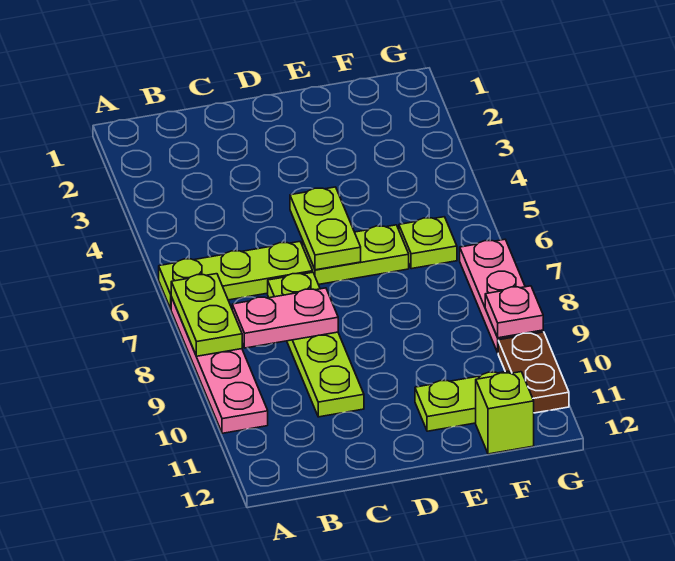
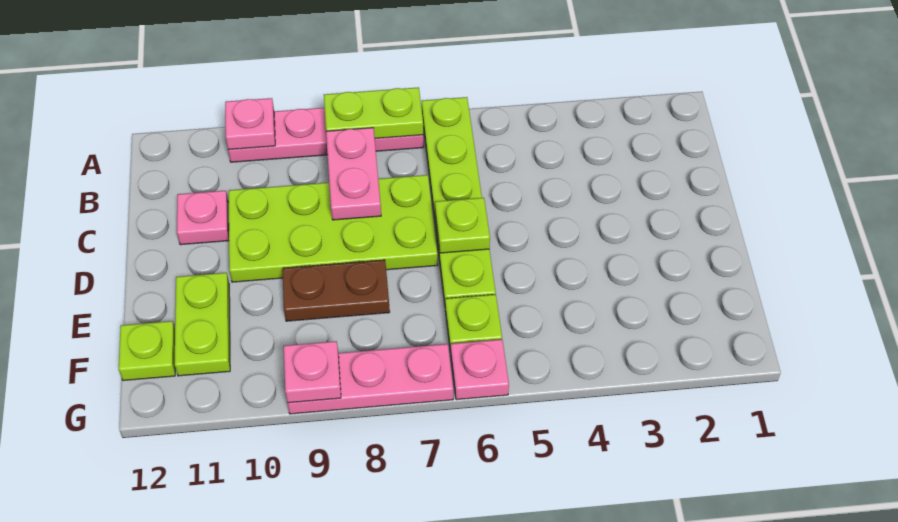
none -> pink plate A10 level 2
lime plate C7:C10 level 1 -> lime plate C7:D10 level 1
none -> pink plate C11 level 1
lime plate D5:D6 level 2 -> lime plate D6 level 2
lime brick F12 level 1 -> lime plate F12 level 1
none -> pink plate G6 level 1
brown plate G10:G11 level 1 -> brown plate E8:E9 level 1

